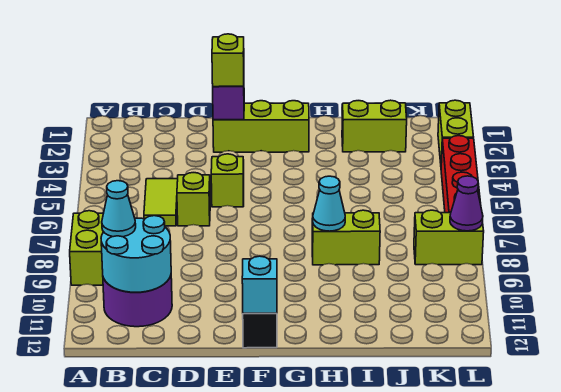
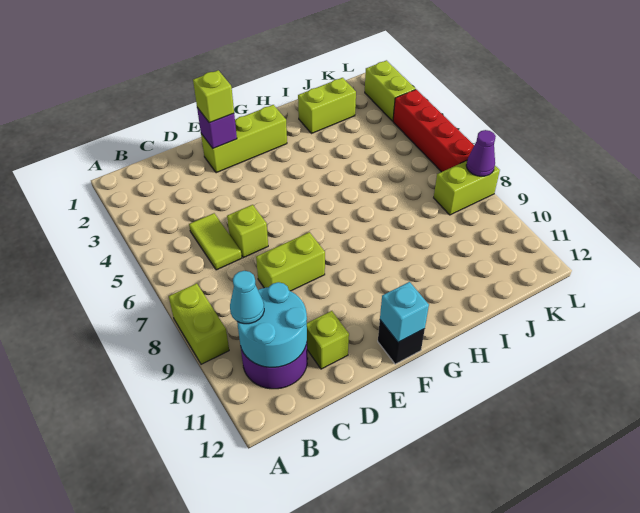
lime brick E5 level 1 -> lime brick D11 level 1
lime brick H8:I8 level 1 -> lime brick D8:E8 level 1
cyan cone H8 level 2 -> none

